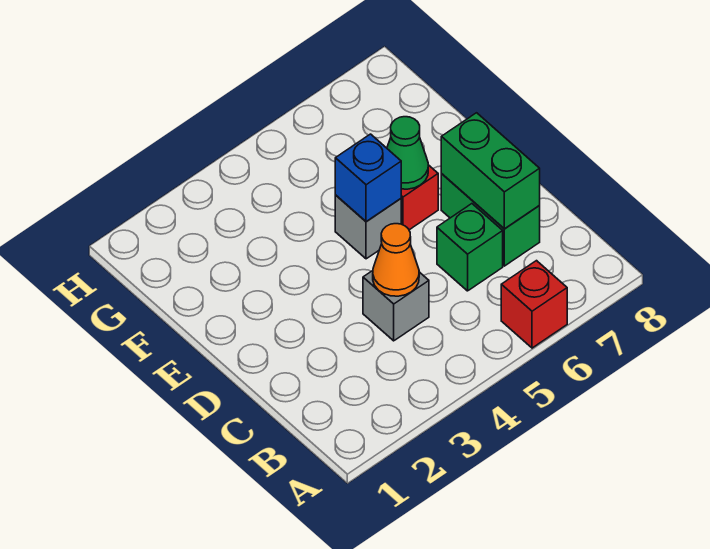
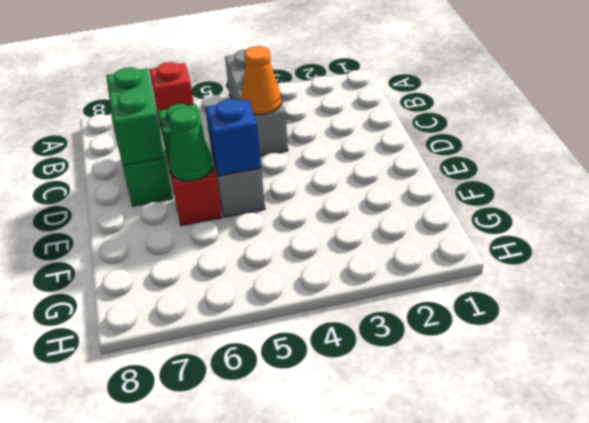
grey brick C4 level 1 -> grey brick A4:C4 level 1

